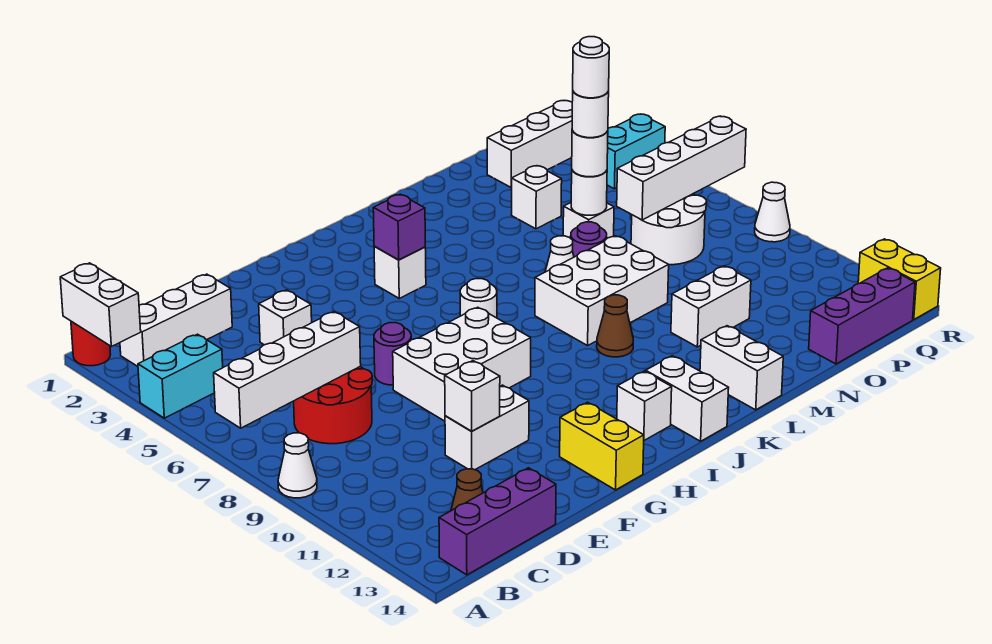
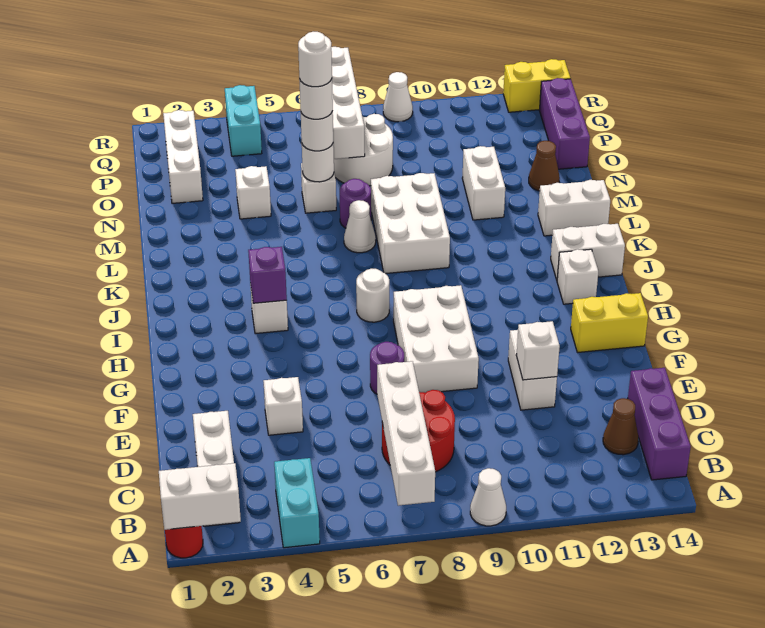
brown cone K10 level 1 -> brown cone N13 level 1

